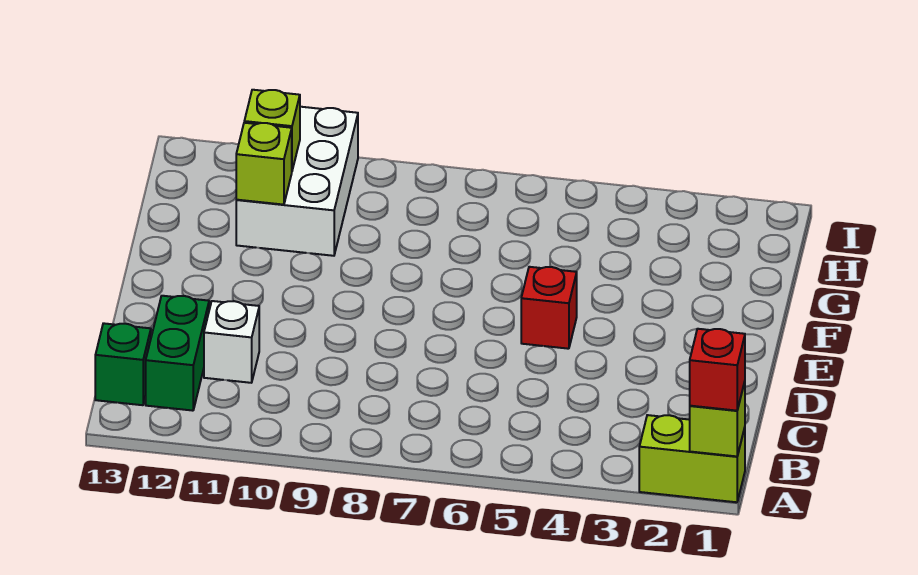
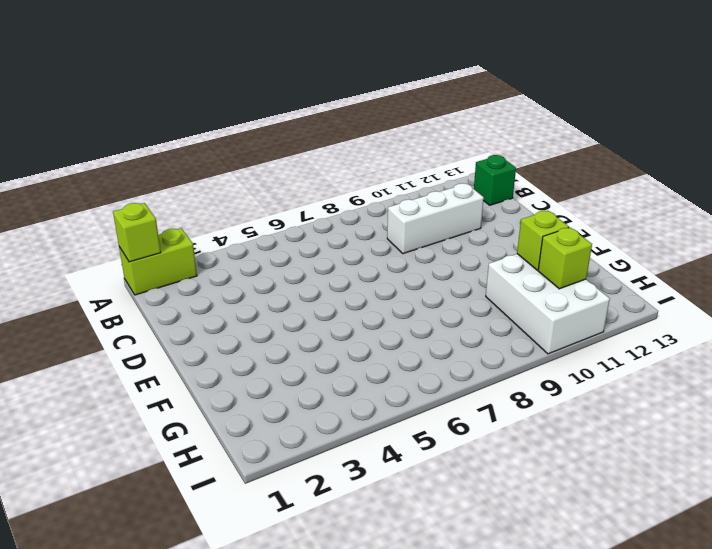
red brick A1 level 3 -> none
green brick B12:C12 level 1 -> none
white brick C11 level 1 -> white brick C9:C11 level 1
red brick E5 level 1 -> none

